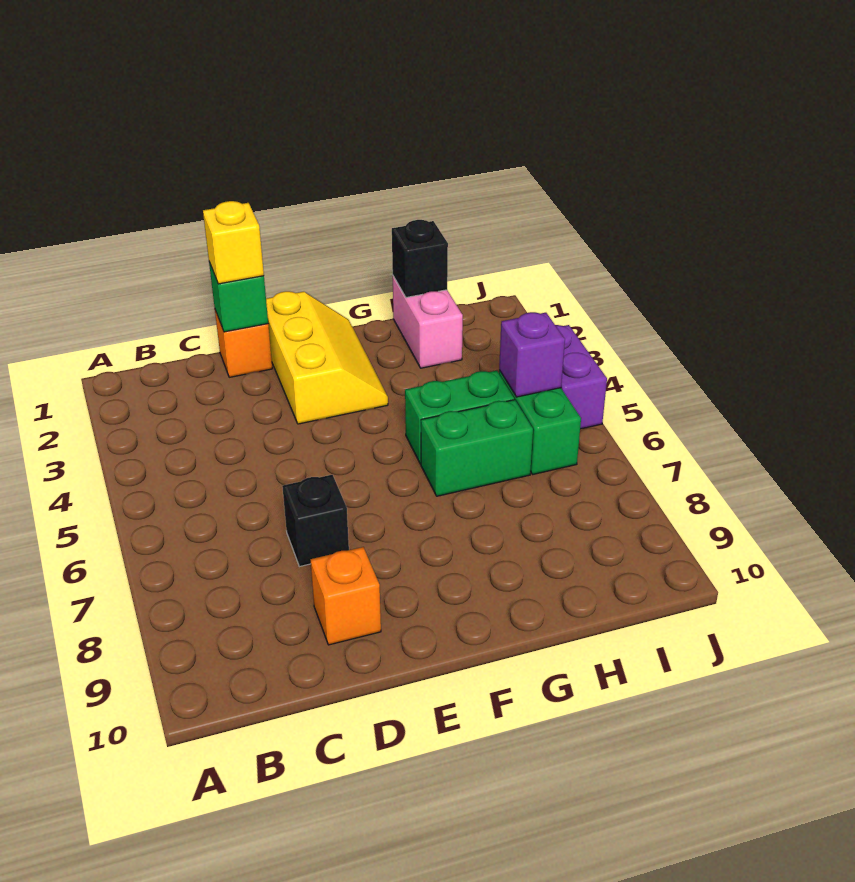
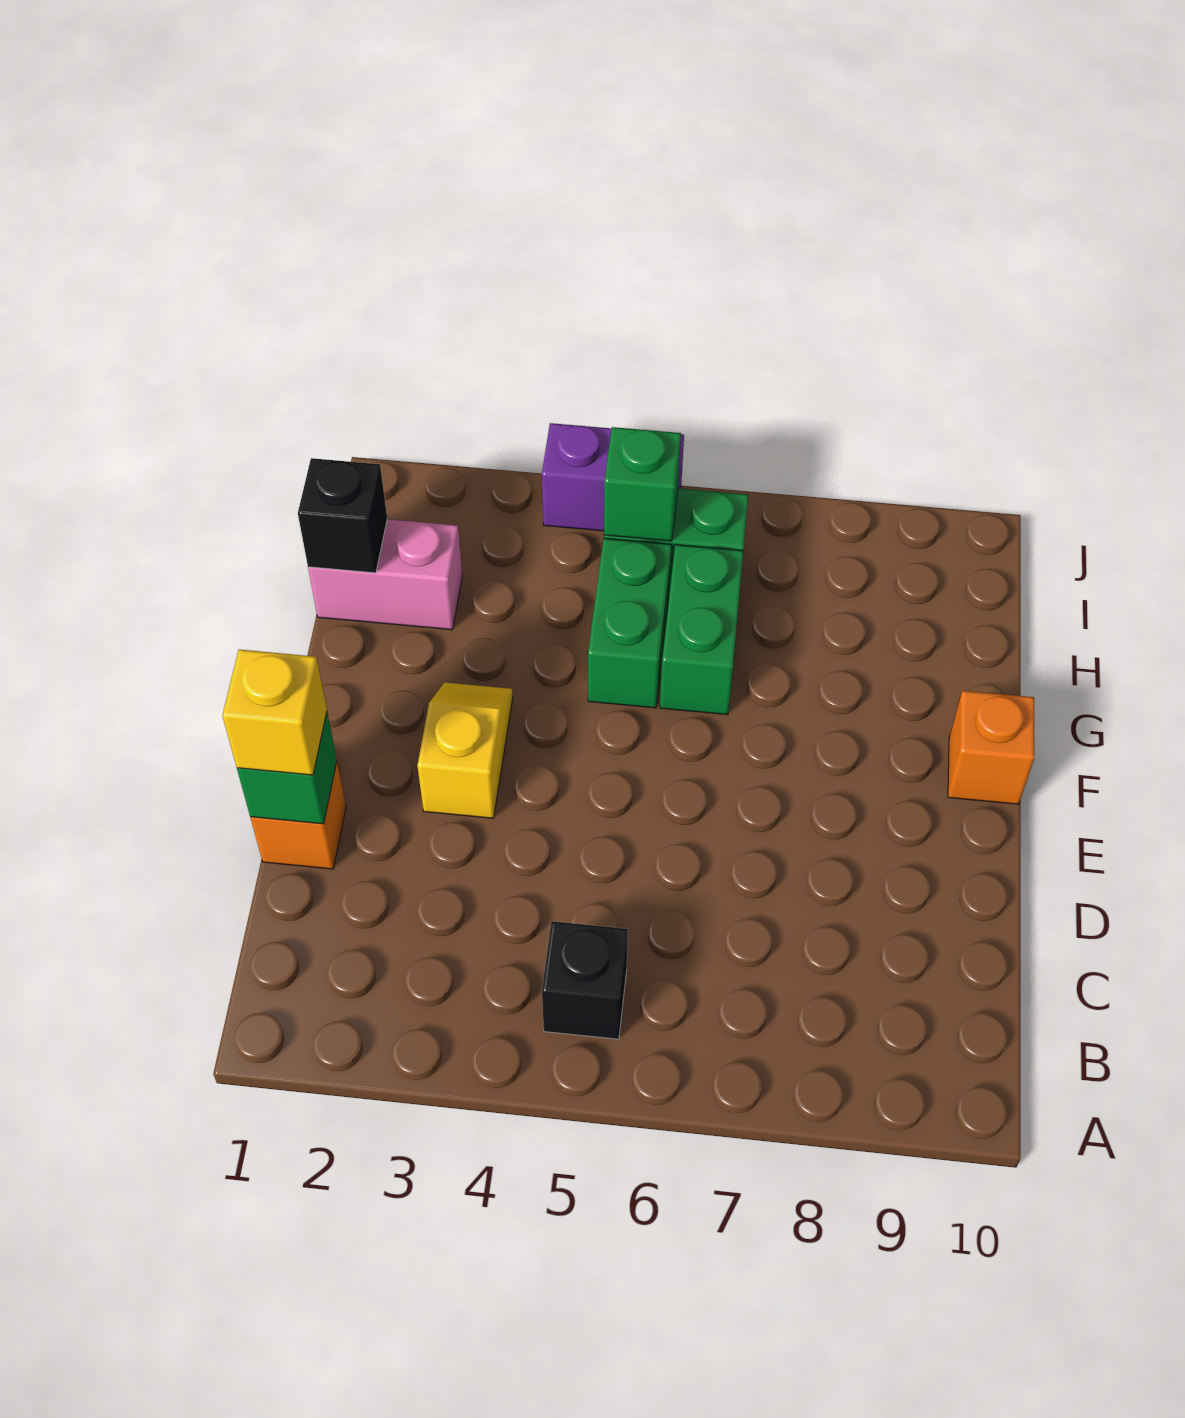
black brick D7 level 1 -> black brick B5 level 1
orange brick D9 level 1 -> orange brick F10 level 1
yellow slope E1:F3 level 1 top E -> yellow slope E3:F3 level 1 top E
purple brick I5 level 2 -> green brick I5 level 2

